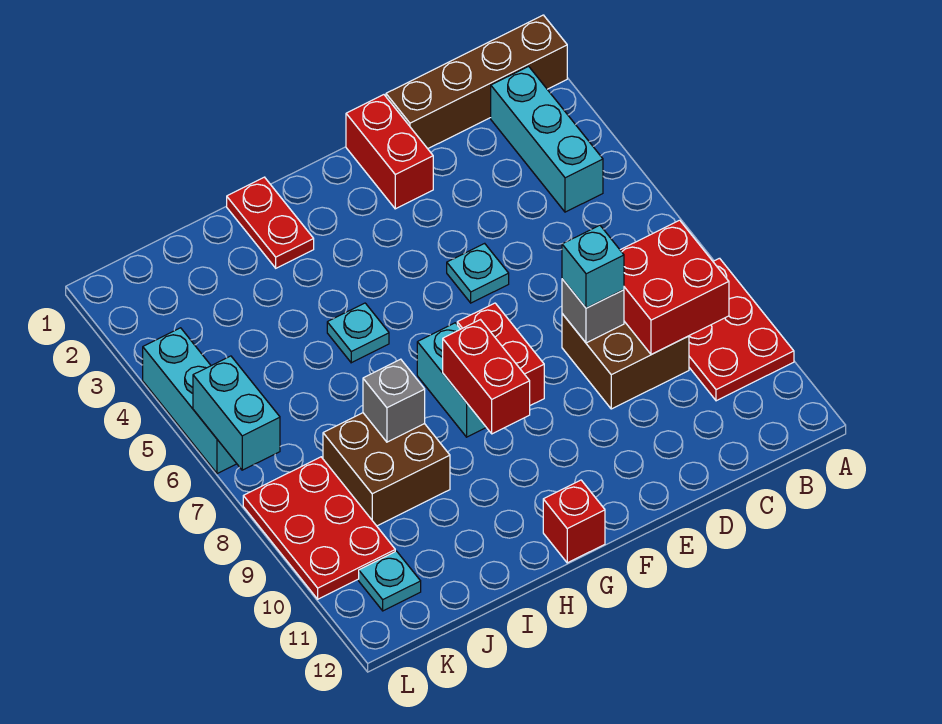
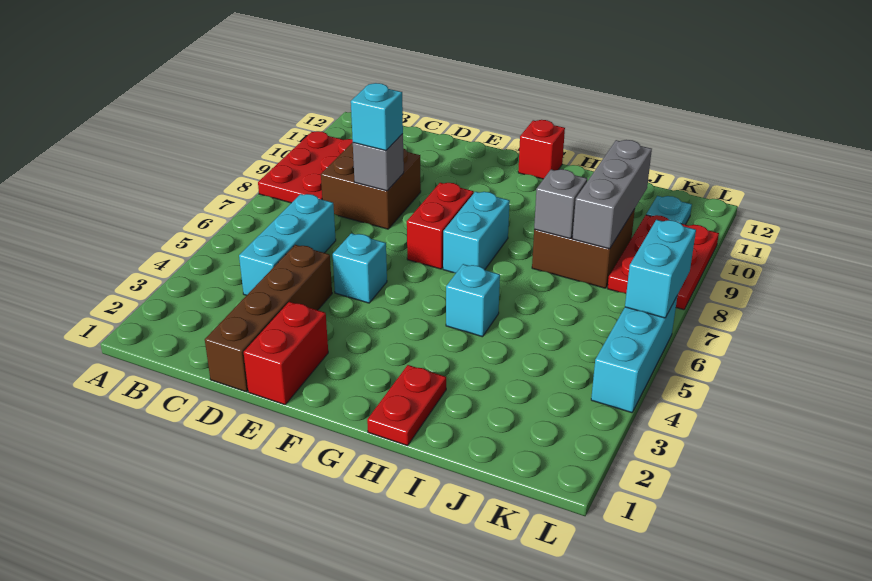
brown brick A1:D1 level 1 -> brown brick D1:D4 level 1
cyan brick B2:B4 level 1 -> cyan brick C4:C6 level 1
red brick B8:C9 level 2 -> none
cyan plate E5 level 1 -> cyan brick E5 level 1
red brick G8:G9 level 2 -> none
cyan plate H5 level 1 -> cyan brick H5 level 1
none -> grey brick J8:J10 level 2

